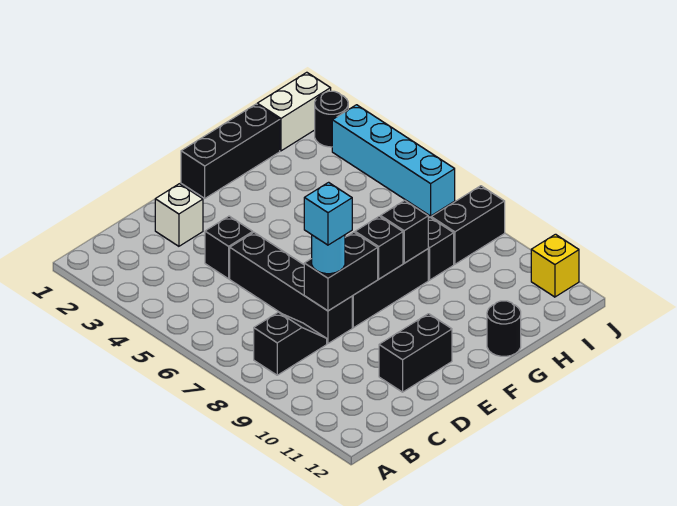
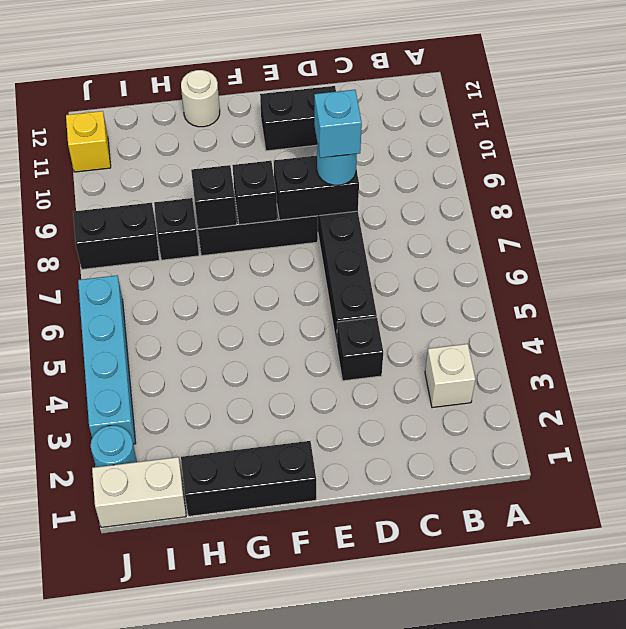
black slope B8:C8 level 1 top B -> none
white brick D2 level 1 -> white brick B3 level 1
black round brick G12 level 1 -> white round brick G12 level 1
black round brick J2 level 1 -> cyan round brick J2 level 1

